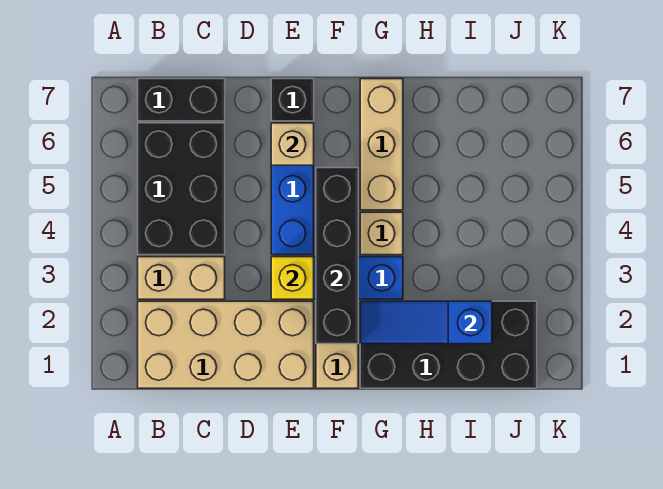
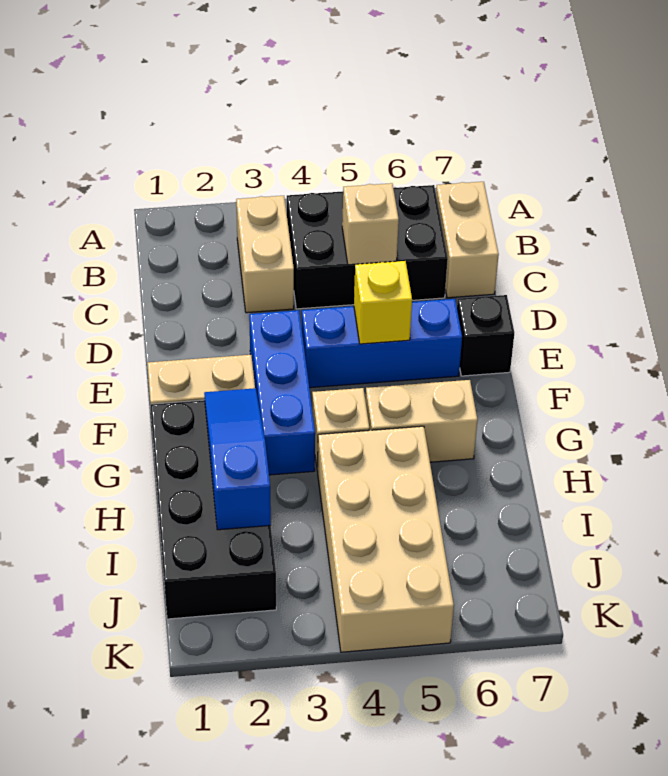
tan brick B1:E2 level 1 -> tan brick H4:K5 level 1
black brick B7:C7 level 1 -> tan brick B7:C7 level 1
yellow brick E3 level 2 -> yellow brick E5 level 2
tan brick E6 level 2 -> tan brick C5 level 2
black brick F2:F5 level 2 -> none
tan brick G5:G7 level 1 -> tan brick G5:G6 level 1

